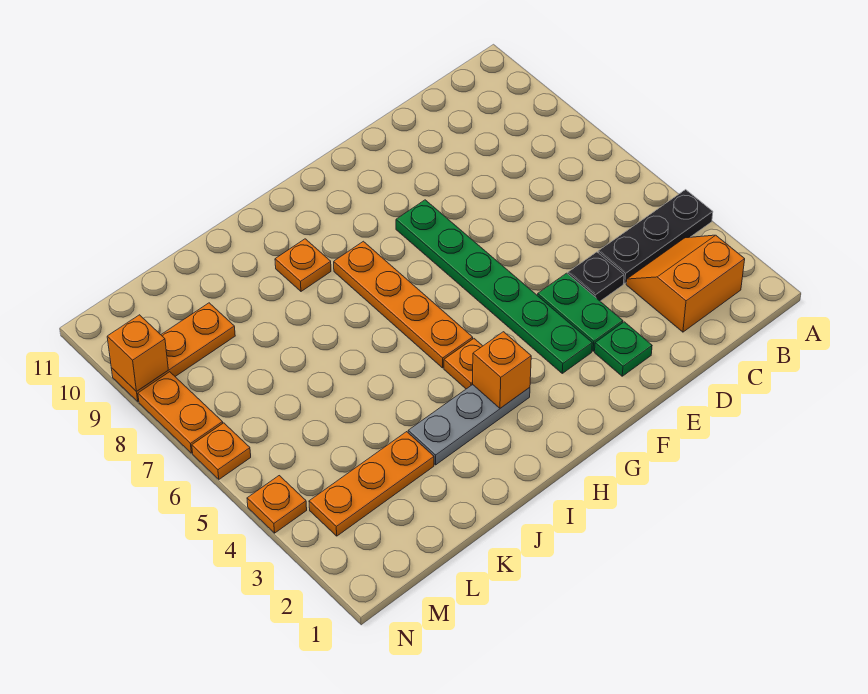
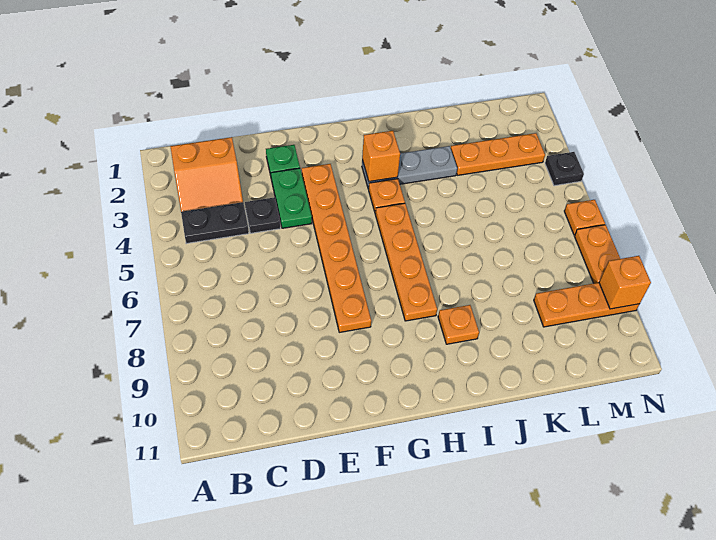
black plate A4:C4 level 1 -> black plate B4:C4 level 1
green plate F3:F8 level 1 -> orange plate F3:F8 level 1
orange plate N4 level 1 -> black plate N4 level 1

